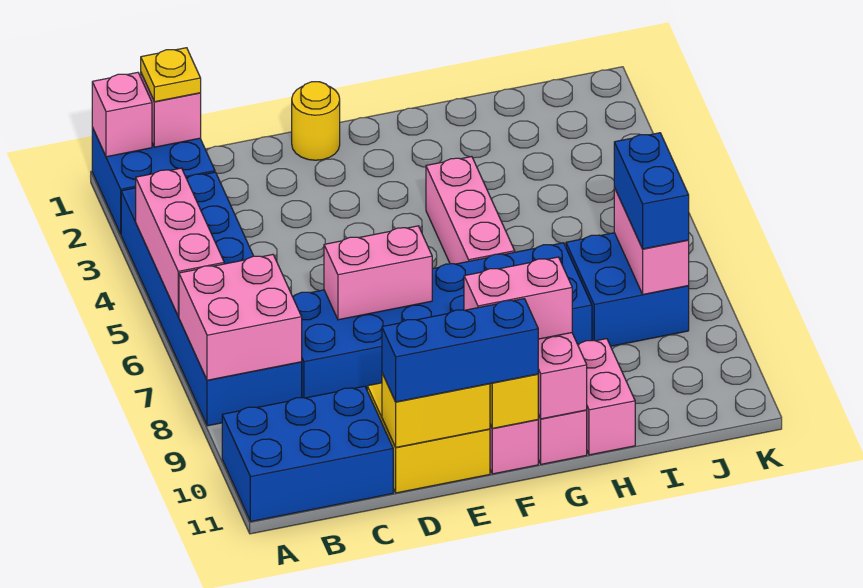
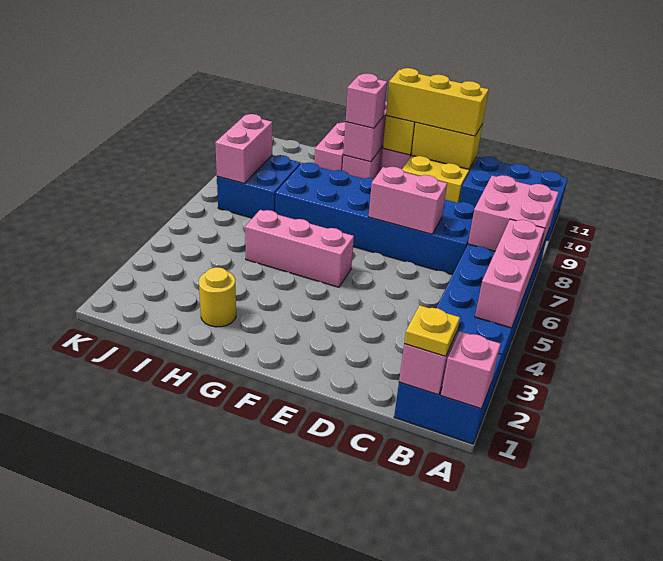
blue brick D11:F11 level 3 -> yellow brick D11:F11 level 3
yellow round brick E1 level 1 -> yellow round brick H2 level 1
pink brick F10:G10 level 3 -> pink brick G10 level 3
pink brick G4:G6 level 1 -> pink brick F5:H5 level 1
blue brick J7:J8 level 3 -> none

